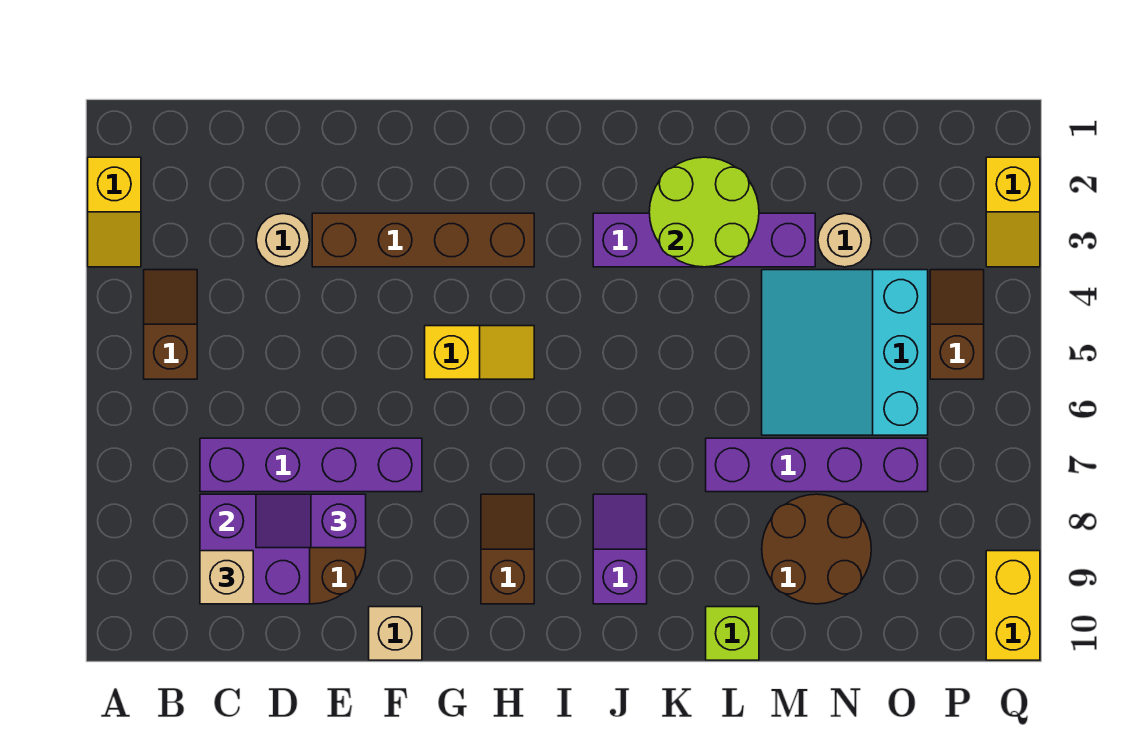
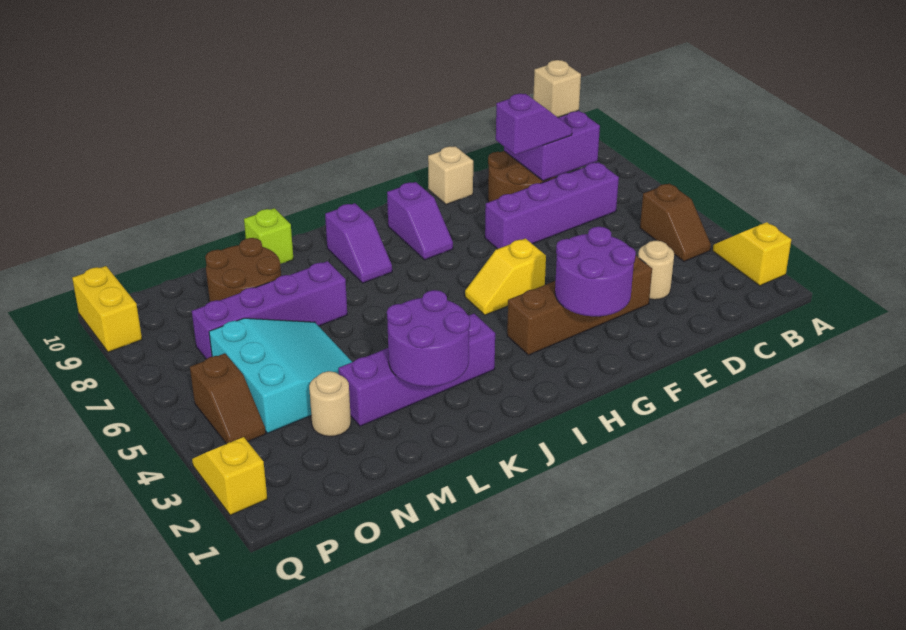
none -> purple round brick F2:G3 level 2
brown slope H8:H9 level 1 top 9 -> purple slope H8:H9 level 1 top 9
lime round brick K2:L3 level 2 -> purple round brick K2:L3 level 2

